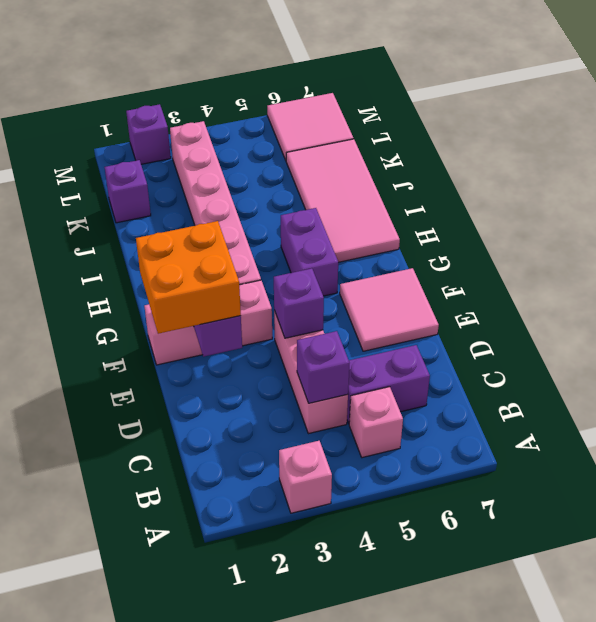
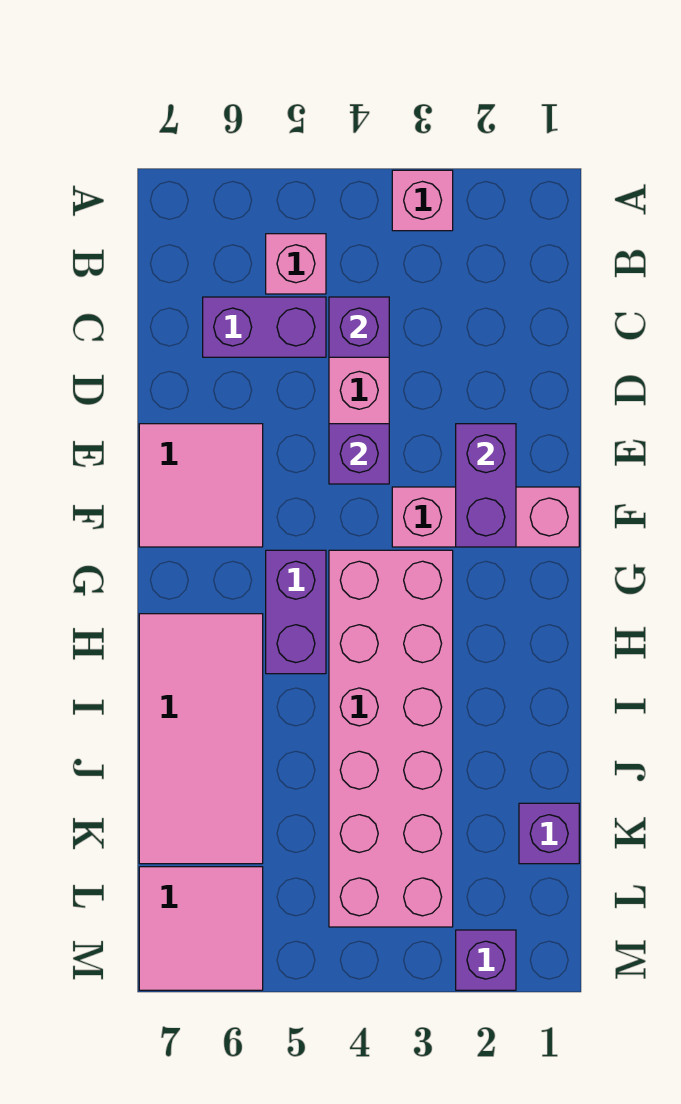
orange brick E1:F2 level 3 -> none
pink brick G3:L3 level 1 -> pink brick G3:L4 level 1

